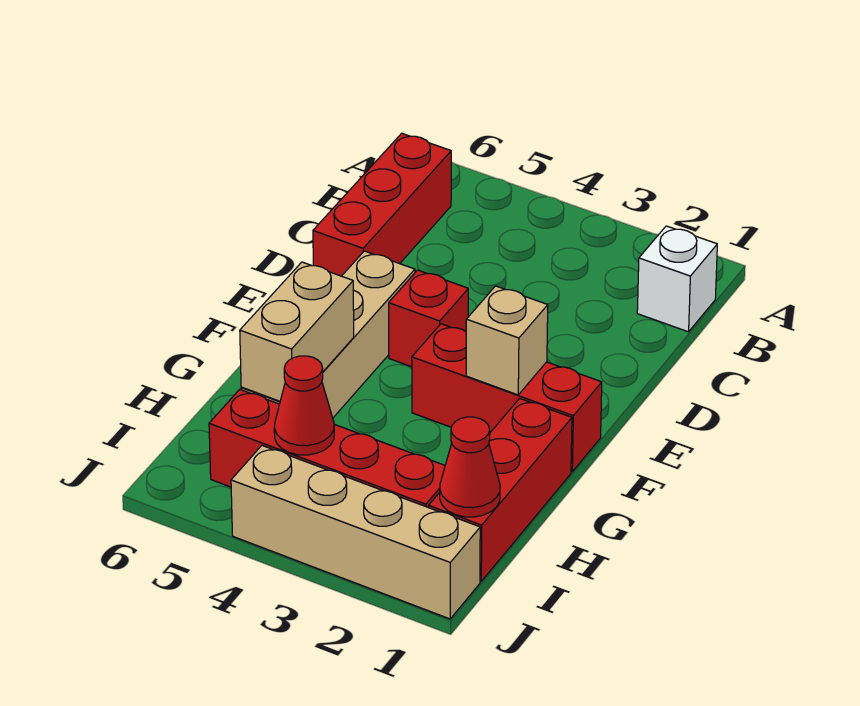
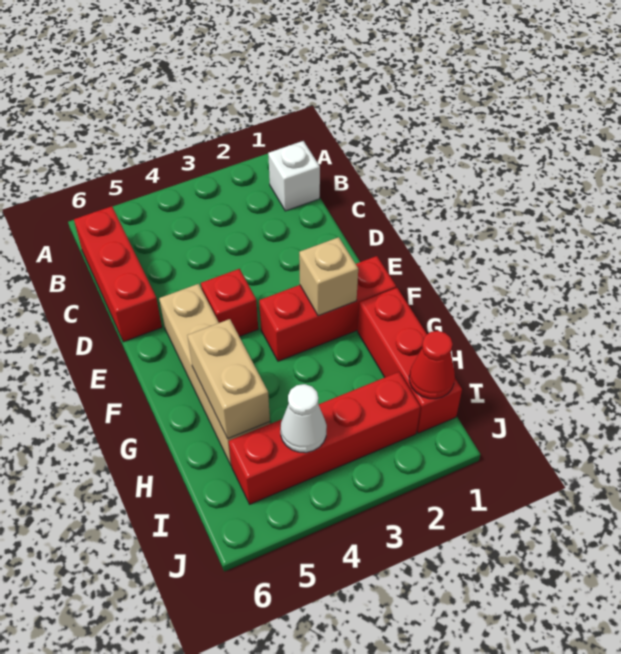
red cone I4 level 2 -> white cone I4 level 2
tan brick J1:J4 level 1 -> none

